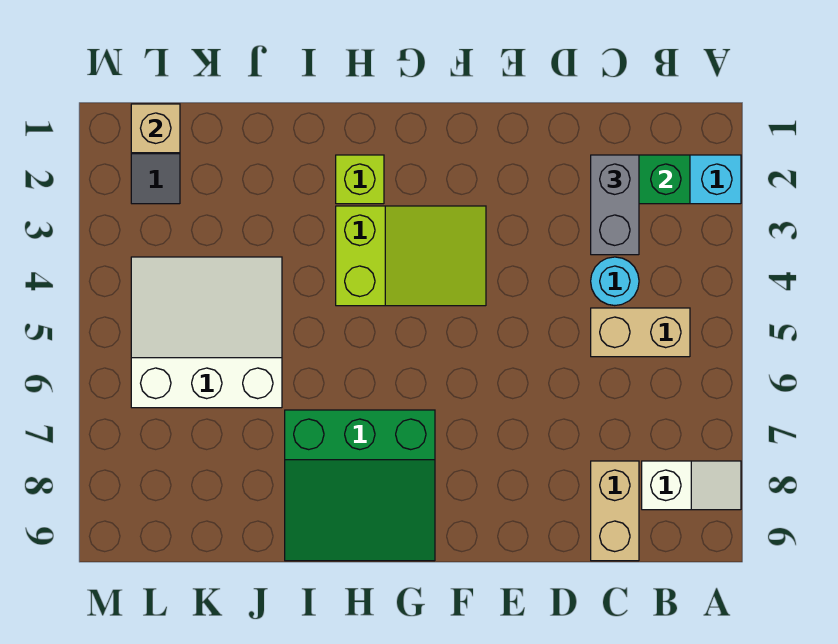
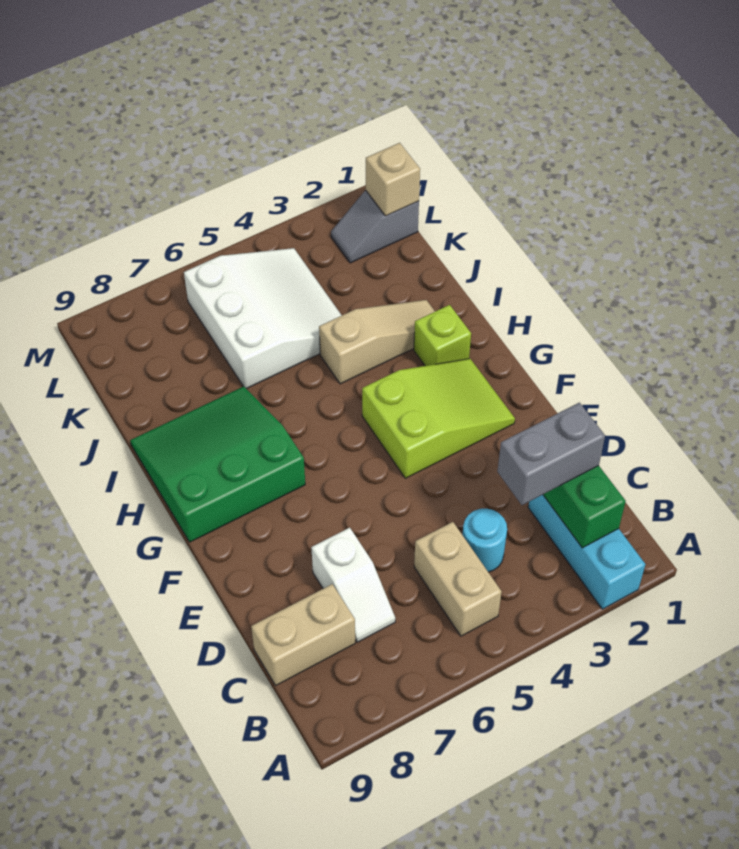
white slope A8:B8 level 1 top B -> white slope C7:D7 level 1 top D
lime slope F3:H4 level 1 top H -> lime slope F2:G4 level 1 top 4
green slope G7:I9 level 1 top 7 -> green slope G7:I9 level 1 top G
none -> tan slope I2:I4 level 1 top 4

